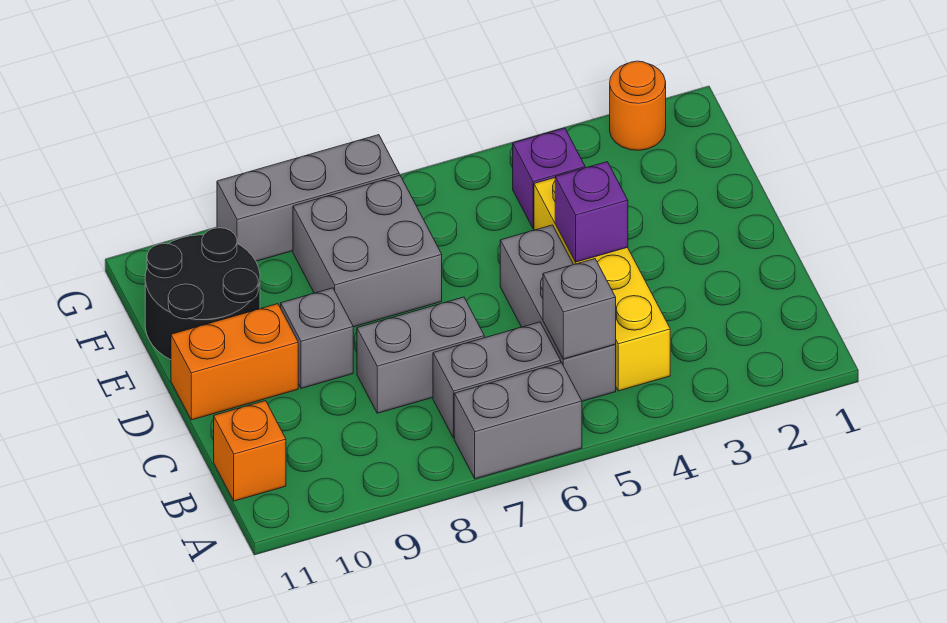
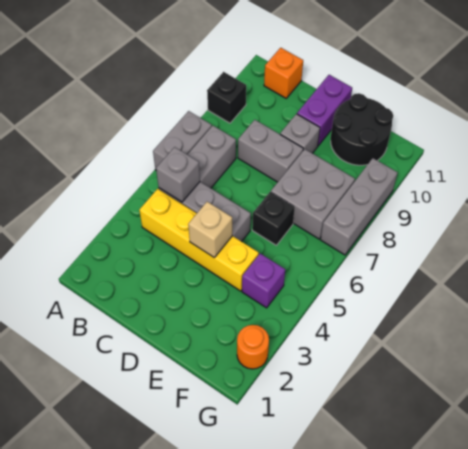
none -> black brick A9 level 1
grey brick C7:C8 level 1 -> grey brick C8:D8 level 1
purple brick D4 level 2 -> tan brick D4 level 2
orange brick D10:D11 level 1 -> purple brick D10:D11 level 1
none -> black brick E6 level 1

